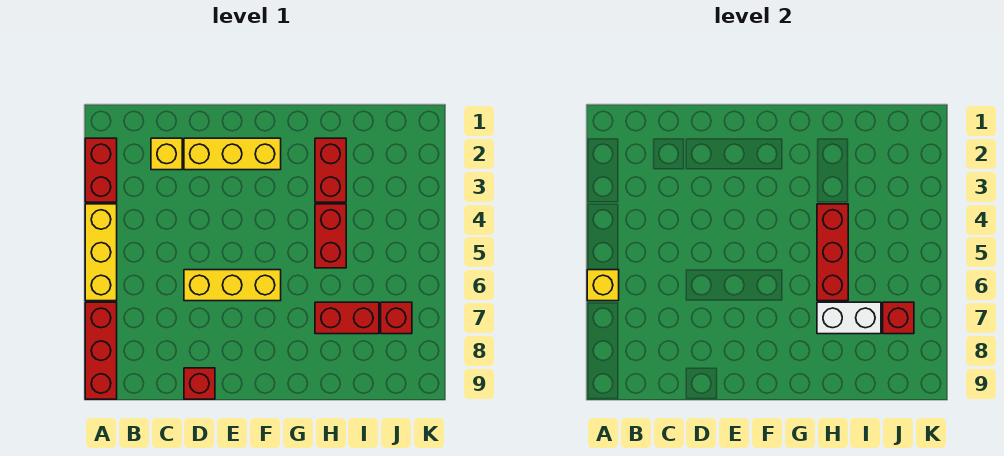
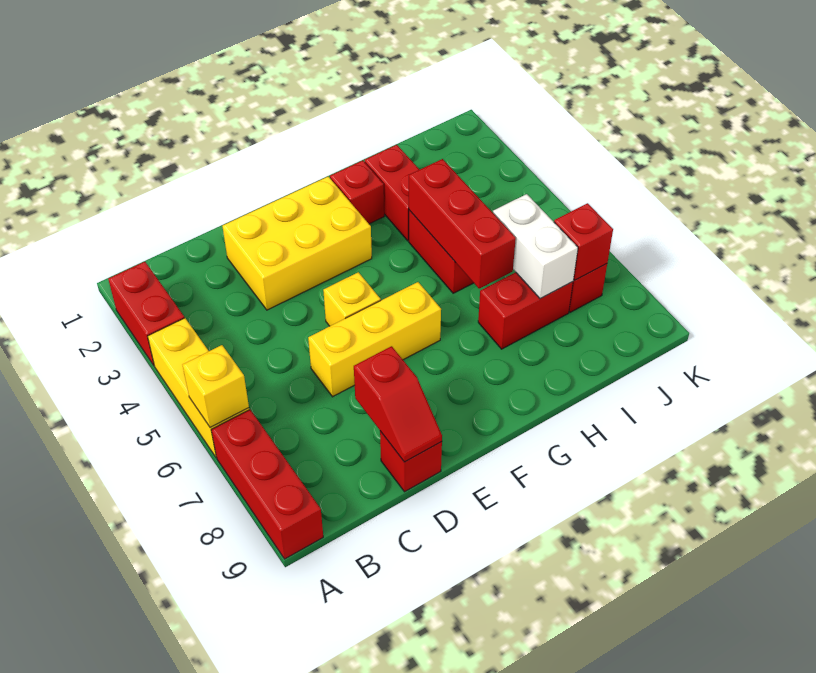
yellow brick C2 level 1 -> yellow brick E5 level 1
yellow brick D2:F2 level 1 -> yellow brick D2:F3 level 1
none -> red slope D8:D9 level 2 top 8
none -> red brick G2 level 1
white brick H7:I7 level 2 -> white brick I6:I7 level 2

